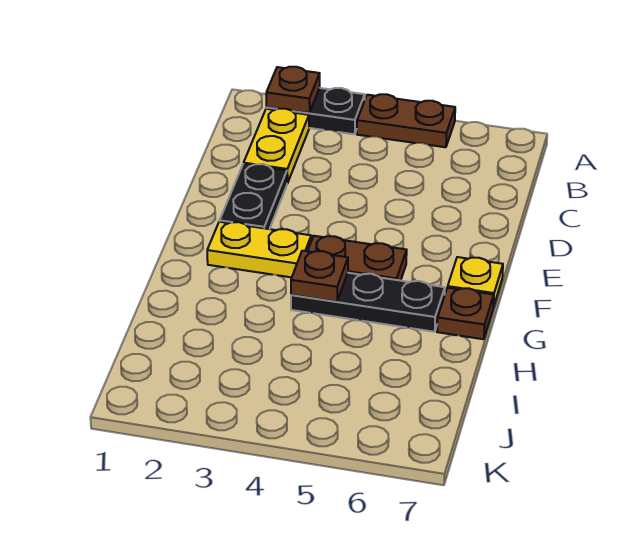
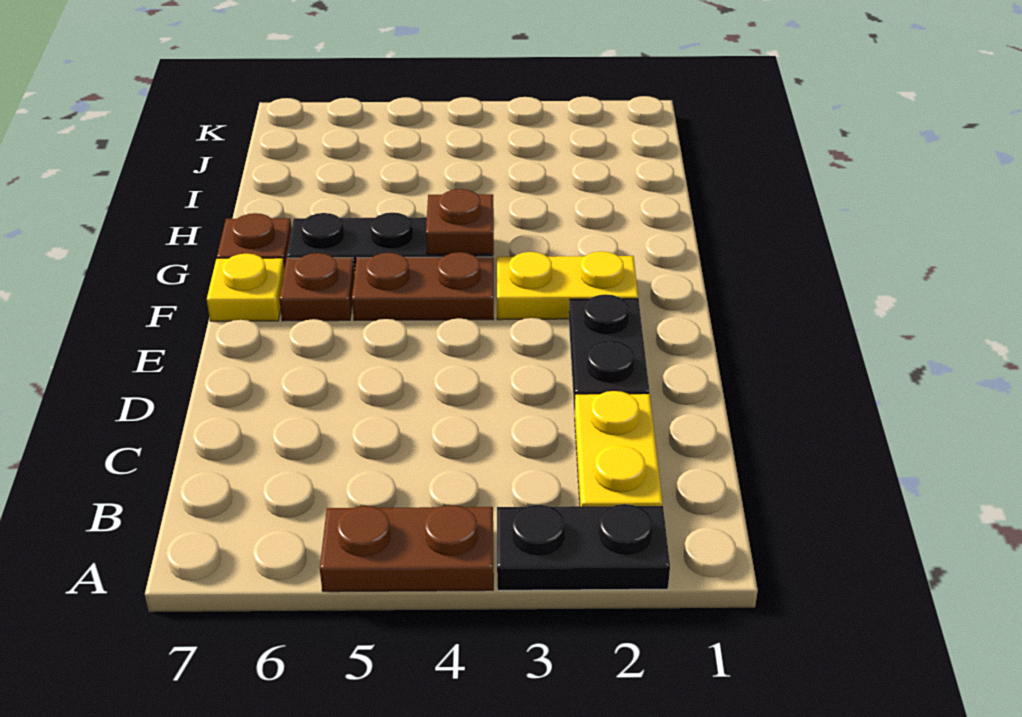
brown plate A2 level 2 -> brown plate F6 level 1

